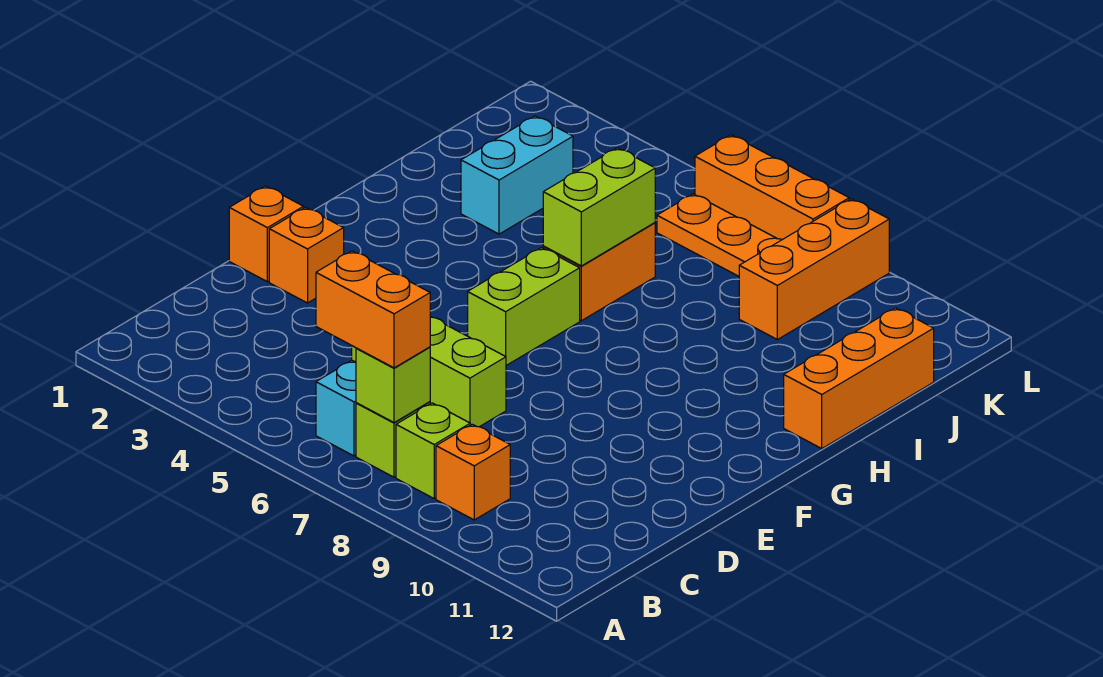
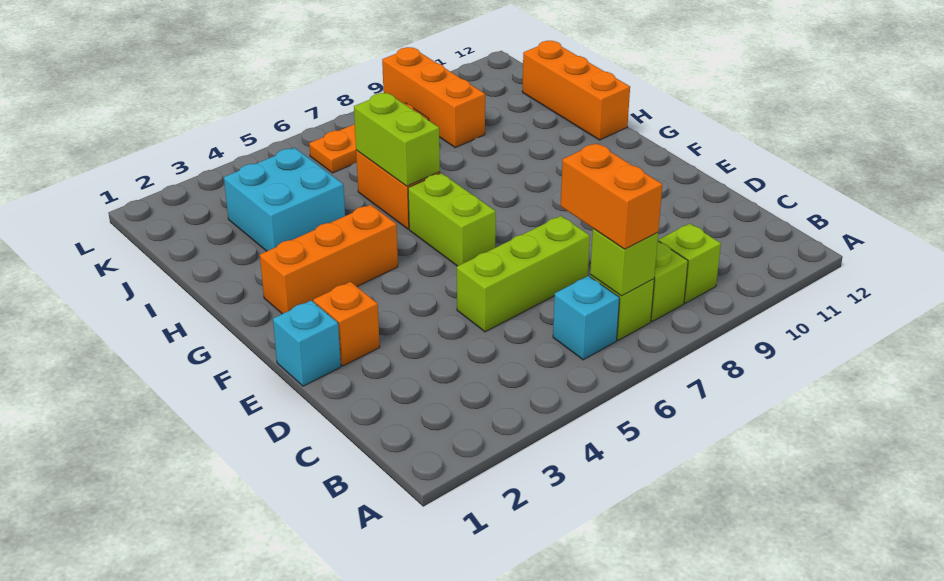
orange brick B6:B7 level 3 -> orange brick B7:C7 level 3
orange brick B9 level 1 -> lime brick B9 level 1
orange brick E1 level 1 -> cyan brick E1 level 1
cyan brick I3:J3 level 1 -> cyan brick I3:J4 level 1
orange brick L6:L8 level 1 -> orange brick G2:G4 level 1

